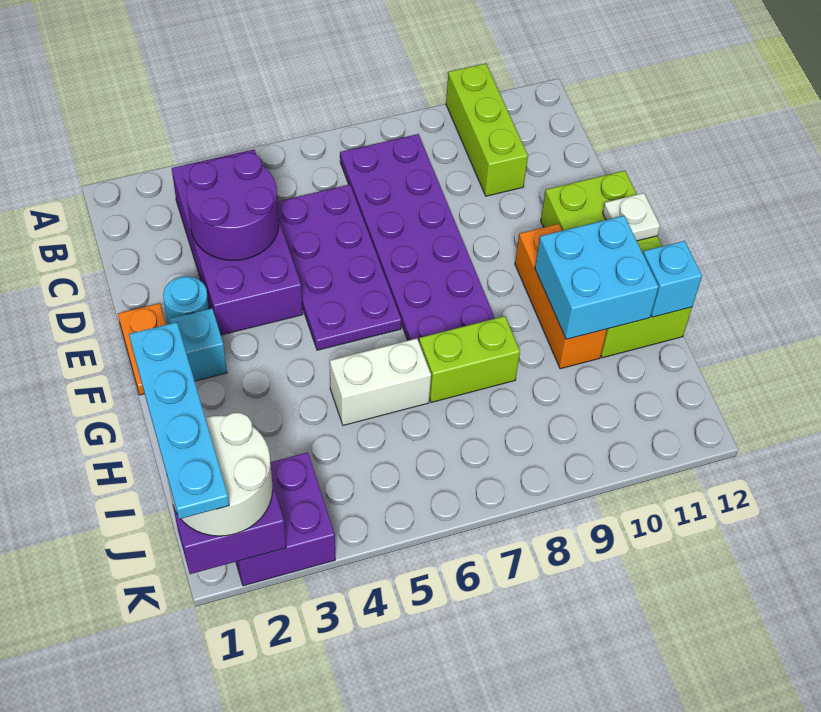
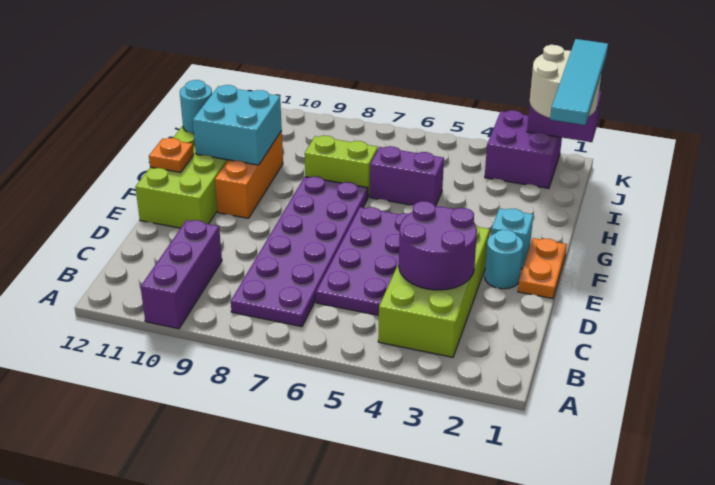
lime brick A10:C10 level 1 -> purple brick A10:C10 level 1
purple brick B3:E4 level 1 -> lime brick B3:E4 level 1
white plate F12 level 2 -> orange plate F12 level 2
cyan plate H1:K1 level 4 -> cyan tile H1:K1 level 4
white brick H5:H6 level 1 -> purple brick H5:H6 level 1
cyan brick H12 level 2 -> cyan round brick H12 level 2

